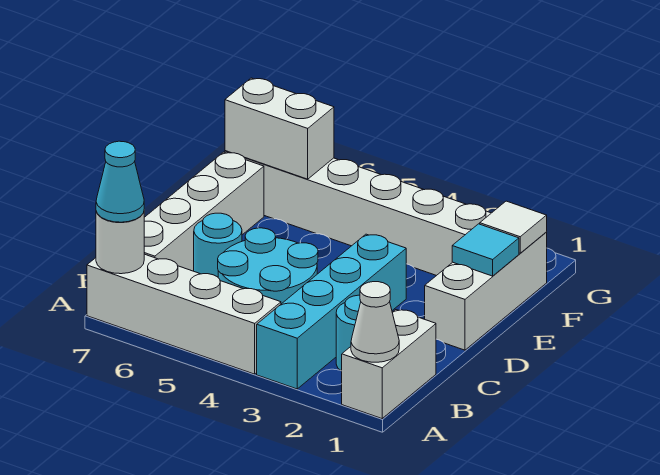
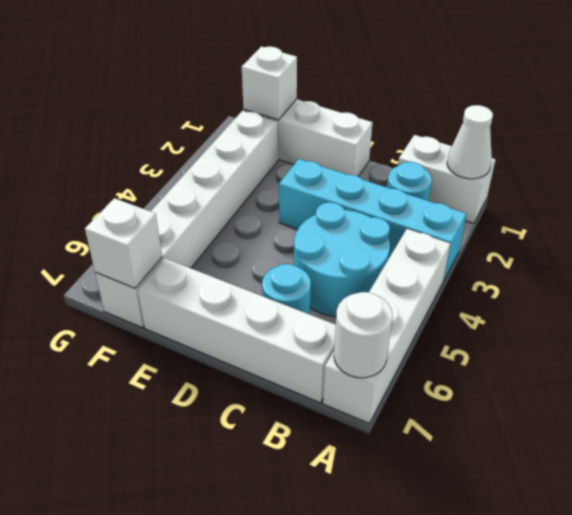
cyan cone A7 level 3 -> none
cyan tile E1 level 2 -> none
white tile F1 level 2 -> white brick F1 level 2
white brick F6:F7 level 2 -> white brick F7 level 2

